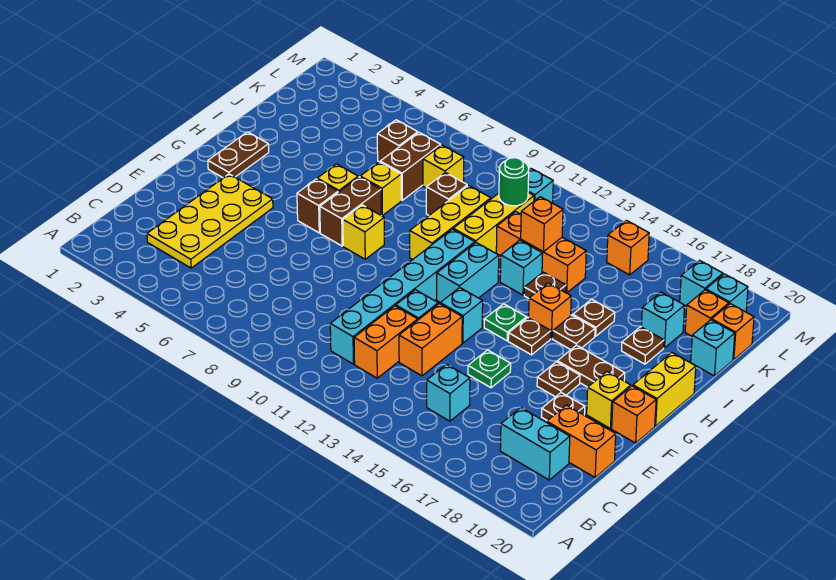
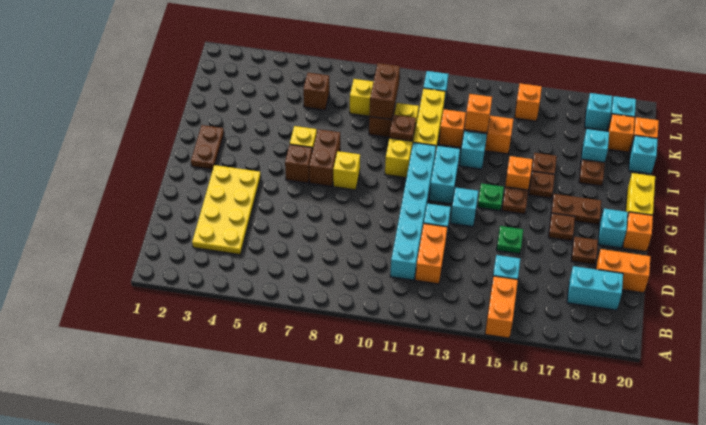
orange brick D13:E13 level 1 -> orange brick A15:B15 level 1
yellow brick F19 level 1 -> cyan brick F19 level 1
yellow brick I7 level 1 -> none
brown plate I14 level 1 -> brown plate I10 level 2
brown brick J7:K7 level 1 -> brown brick J9:K9 level 2
green round brick K11 level 2 -> none

